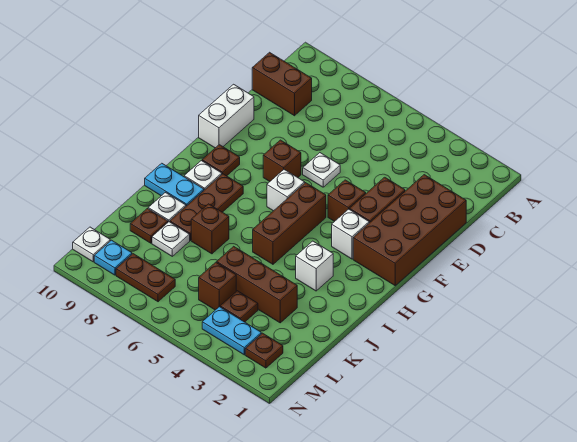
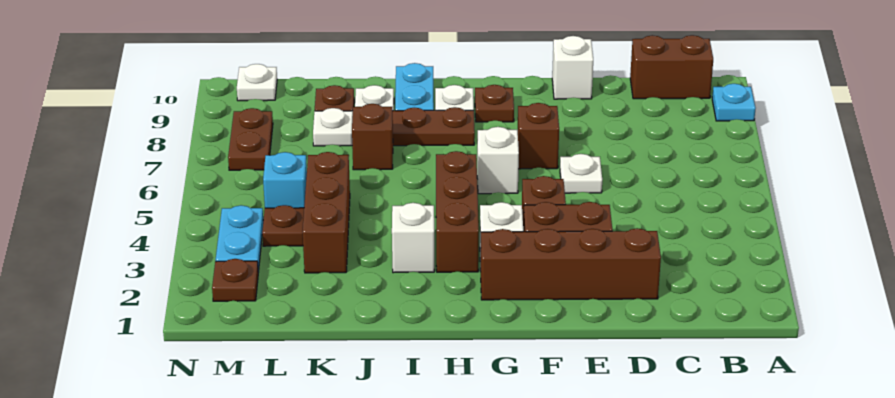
brown brick C9:C10 level 1 -> brown brick B10:C10 level 1
brown brick D1:G2 level 1 -> brown brick D2:G2 level 1
white brick E10:F10 level 1 -> white brick E10 level 1
brown brick G5:I5 level 1 -> brown brick H3:H5 level 1
brown brick L5 level 1 -> cyan brick L5 level 1
cyan plate M9 level 1 -> cyan plate A9 level 1

